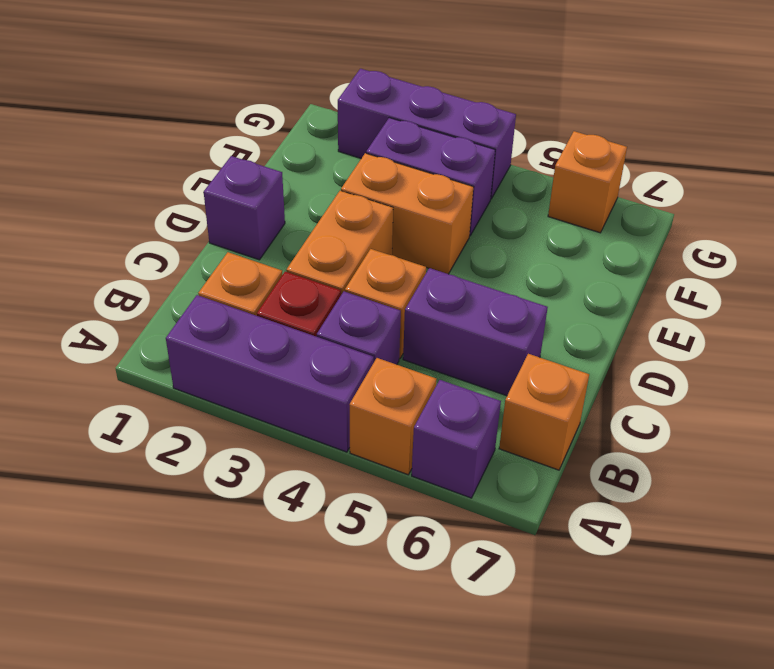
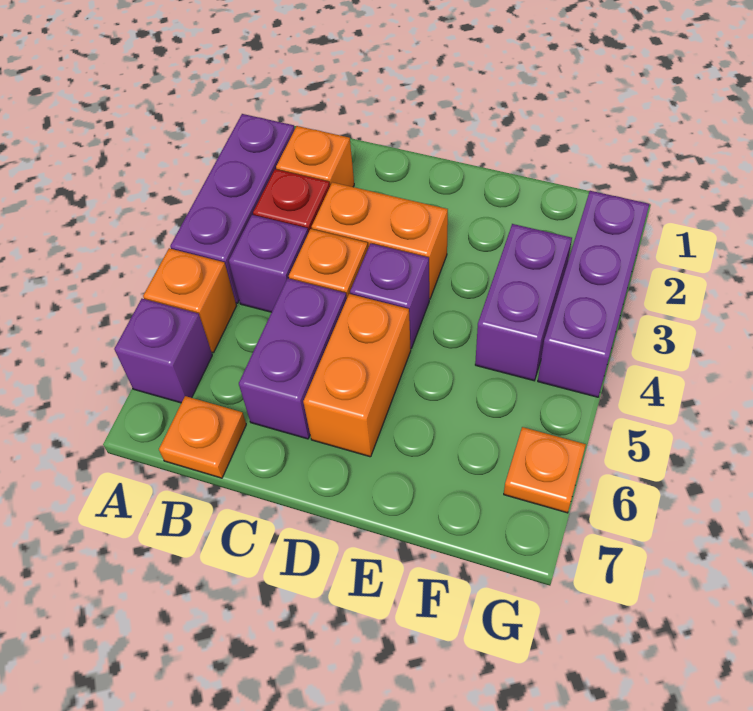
orange brick B7 level 1 -> orange plate B7 level 1
purple brick D1 level 1 -> purple brick D4 level 1
orange brick E3:E4 level 1 -> orange brick D5:D6 level 1
orange brick G6 level 1 -> orange plate G6 level 1

